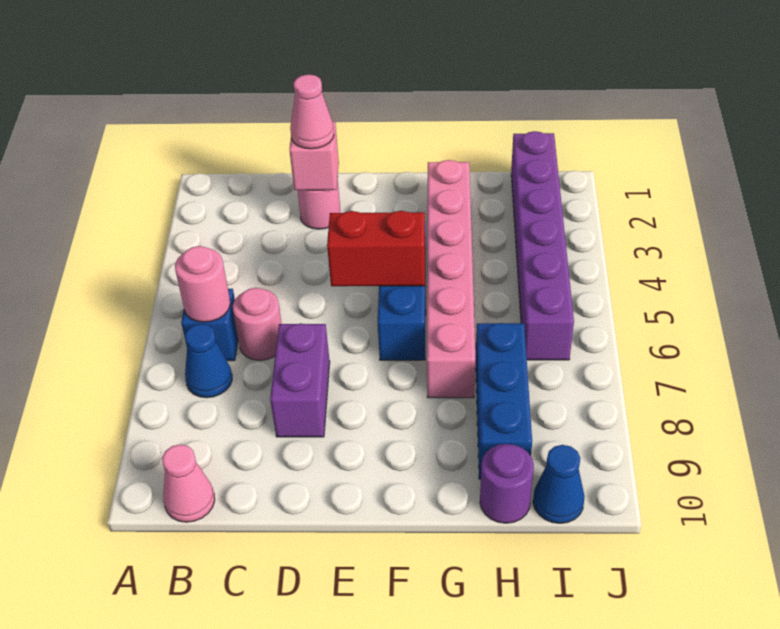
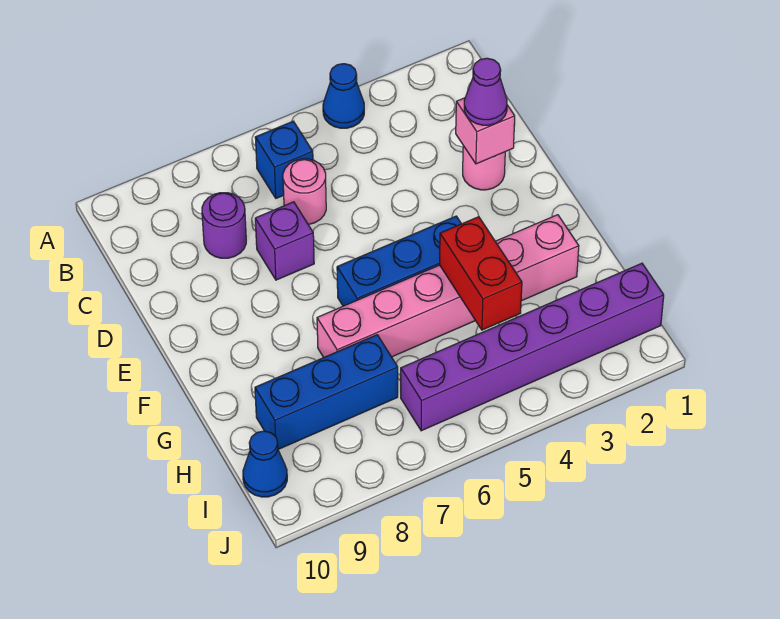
pink round brick B6 level 2 -> none
blue cone B7 level 1 -> blue cone A4 level 1
pink cone B10 level 1 -> none
pink cone D2 level 3 -> purple cone D2 level 3
purple brick D7:D8 level 1 -> purple brick D7 level 1
red brick E5:F5 level 2 -> red brick G4:H4 level 2
purple round brick H10 level 1 -> purple round brick C8 level 1

